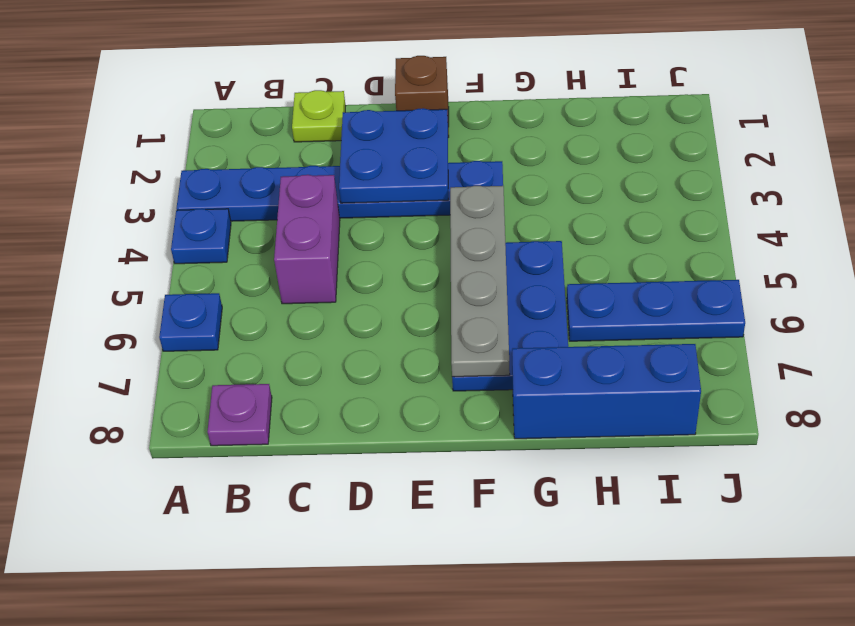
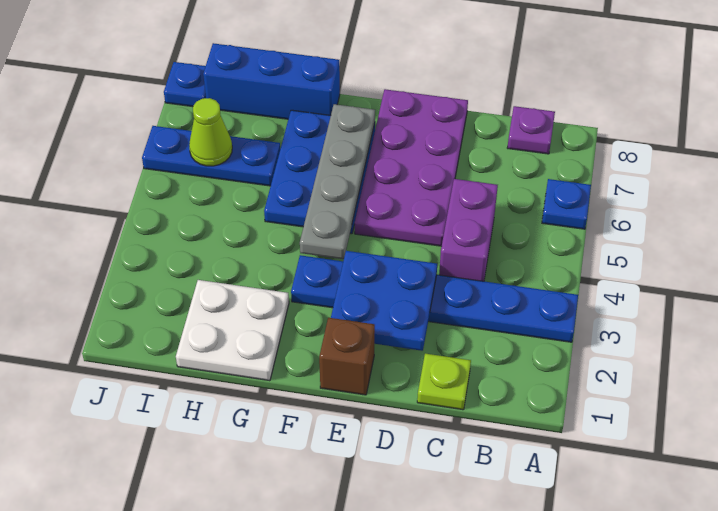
blue plate A4 level 1 -> blue plate J8 level 1
none -> purple plate D5:E8 level 1
none -> white plate G1:H2 level 1
none -> lime cone I6 level 2

